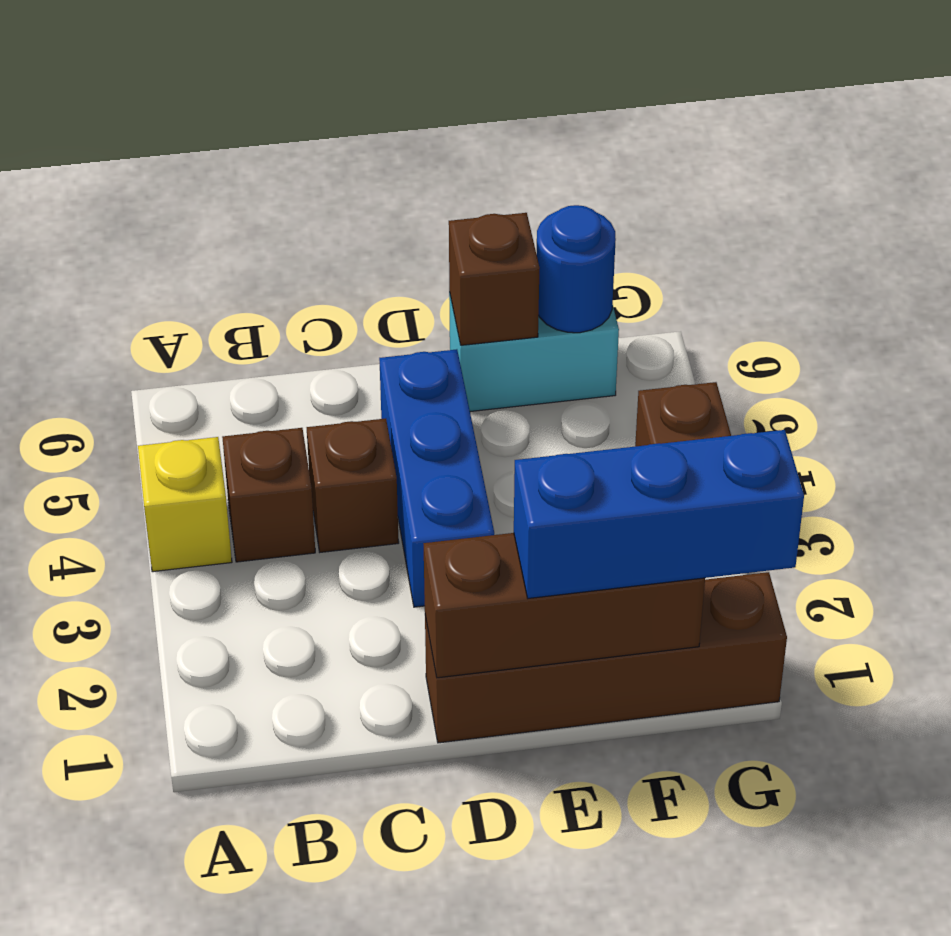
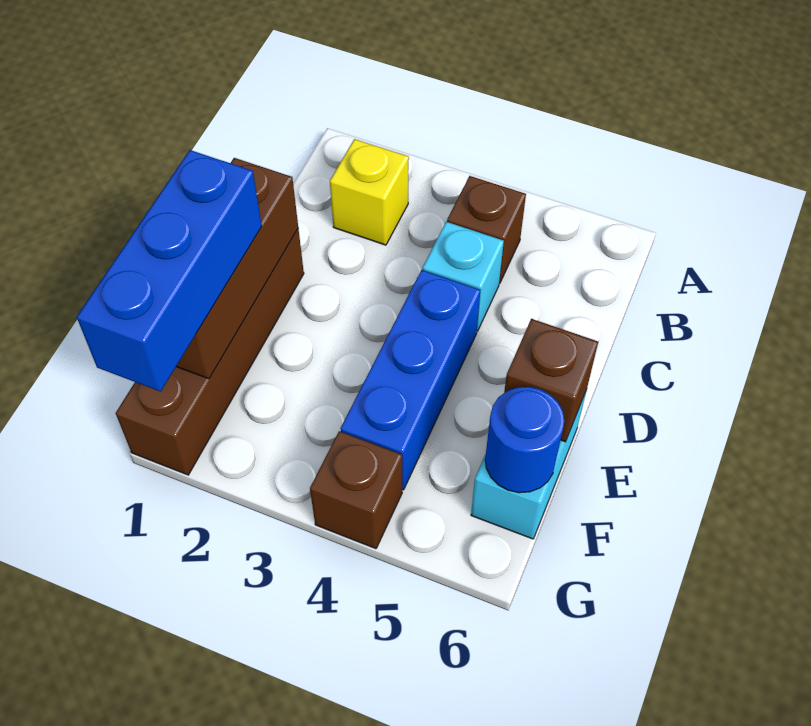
yellow brick A4 level 1 -> yellow brick B2 level 1
brown brick C4 level 1 -> cyan brick C4 level 1
blue brick D3:D5 level 1 -> blue brick D4:F4 level 1

